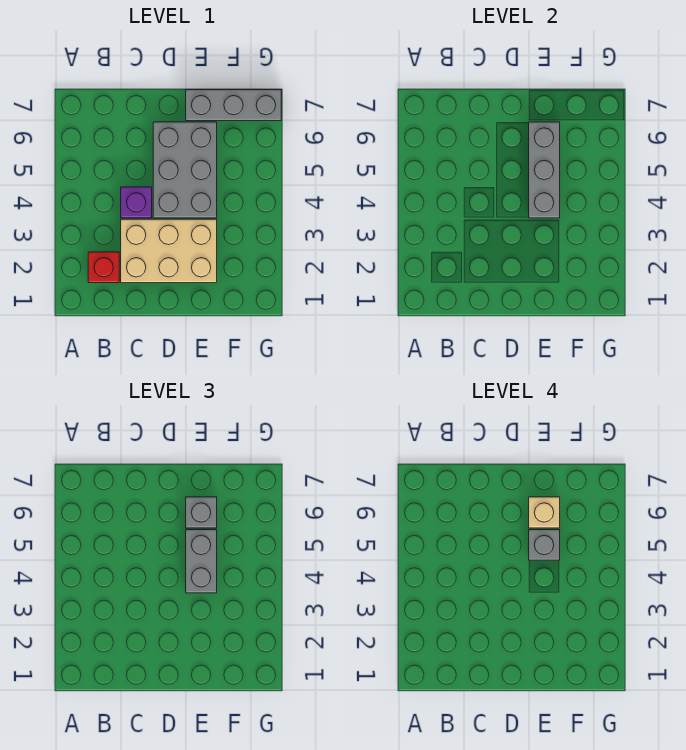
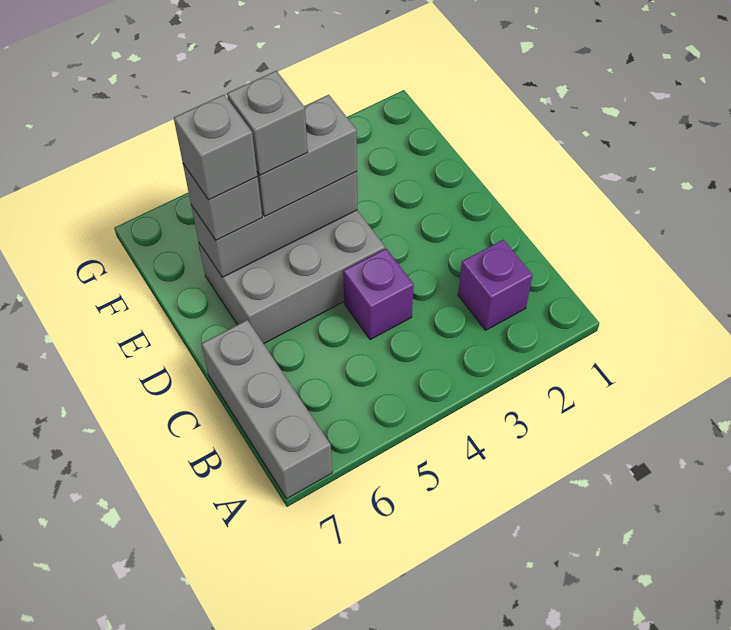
red brick B2 level 1 -> purple brick B2 level 1
tan brick C2:E3 level 1 -> none
tan brick E6 level 4 -> grey brick E6 level 4
grey brick E7:G7 level 1 -> grey brick A7:C7 level 1

